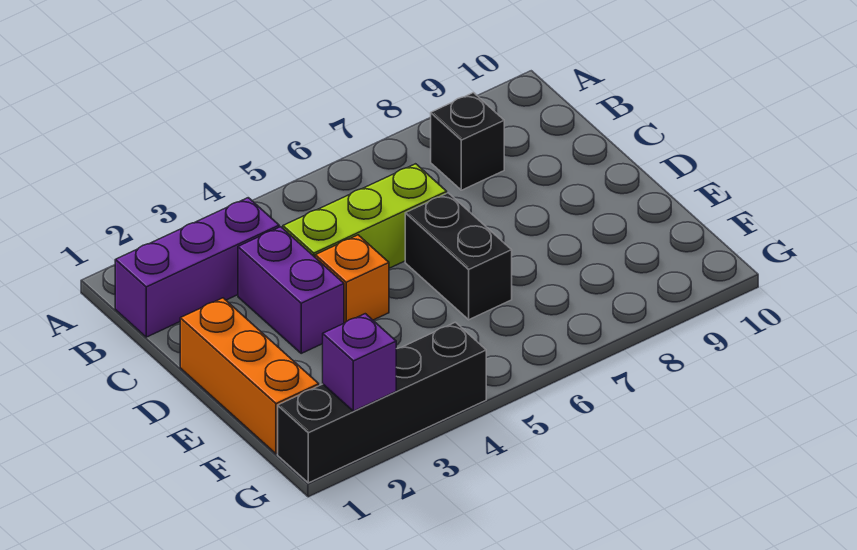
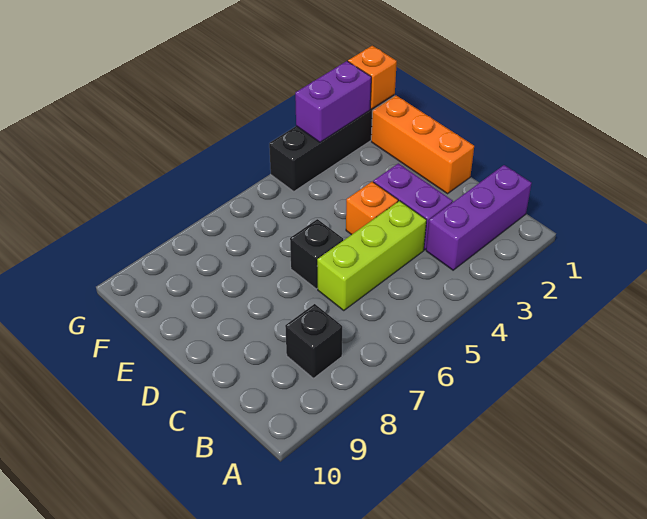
black brick D6:E6 level 1 -> black brick D6 level 1
none -> orange brick G1 level 2
purple brick G2 level 2 -> purple brick G2:G3 level 2

